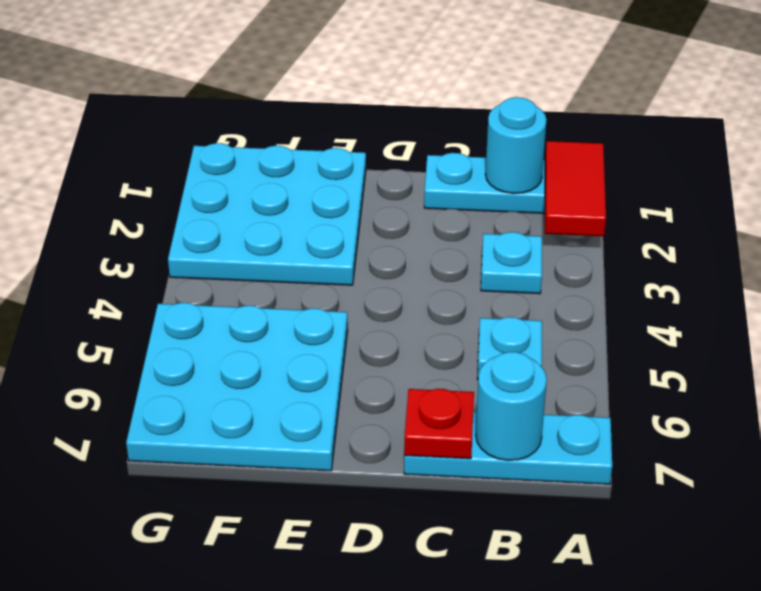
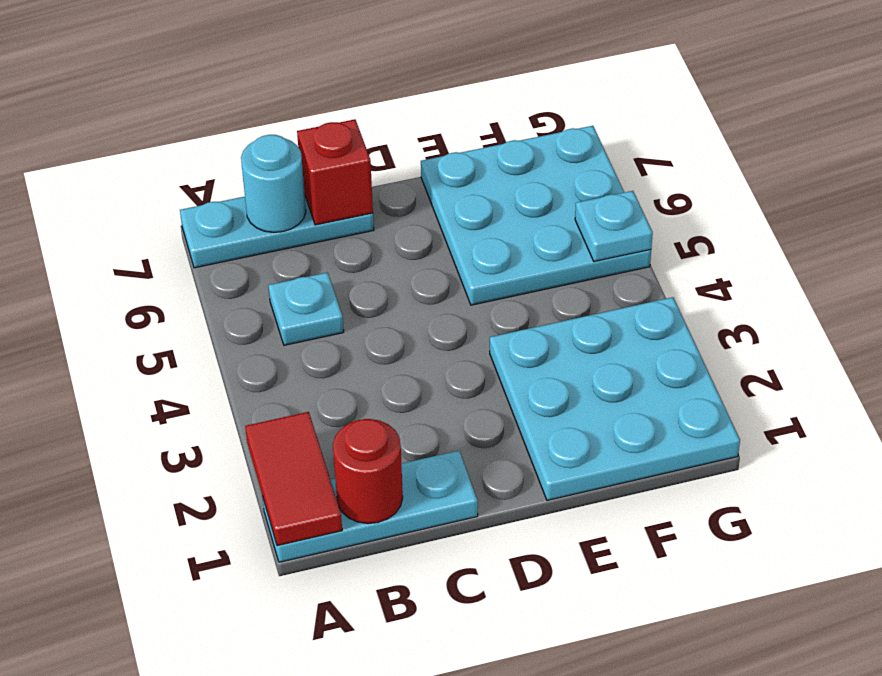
cyan round brick B1 level 2 -> red round brick B1 level 2
cyan plate B3 level 1 -> cyan plate G5 level 2
red plate C7 level 2 -> red brick C7 level 2

